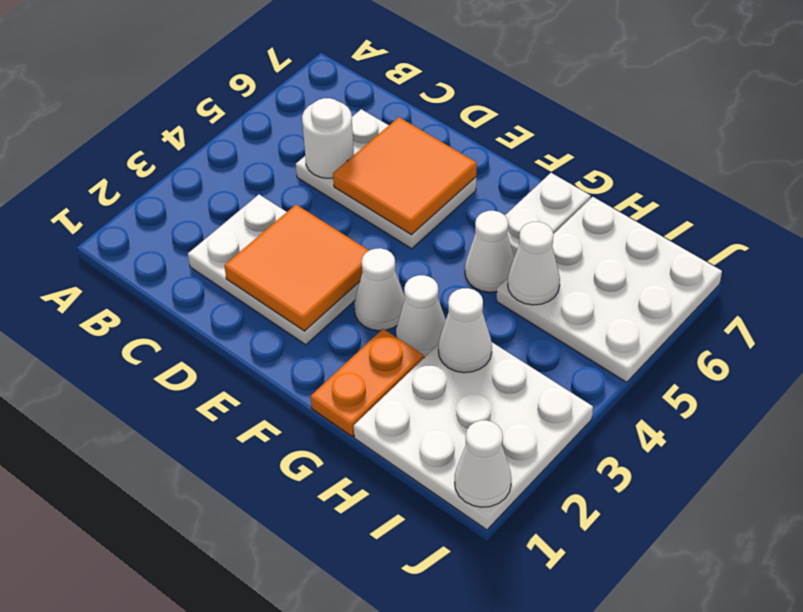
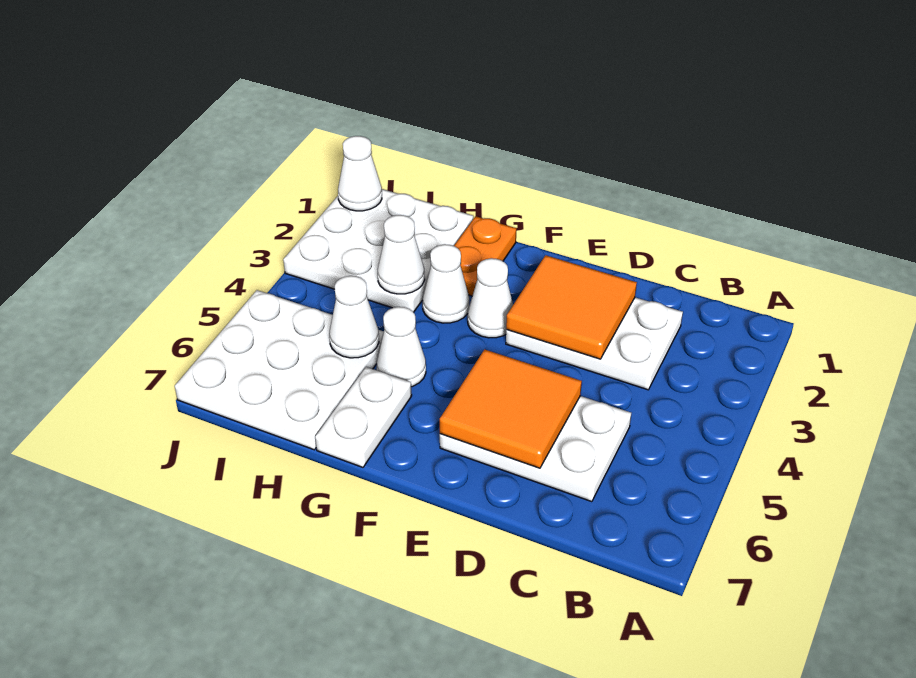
white round brick C5 level 2 -> none

